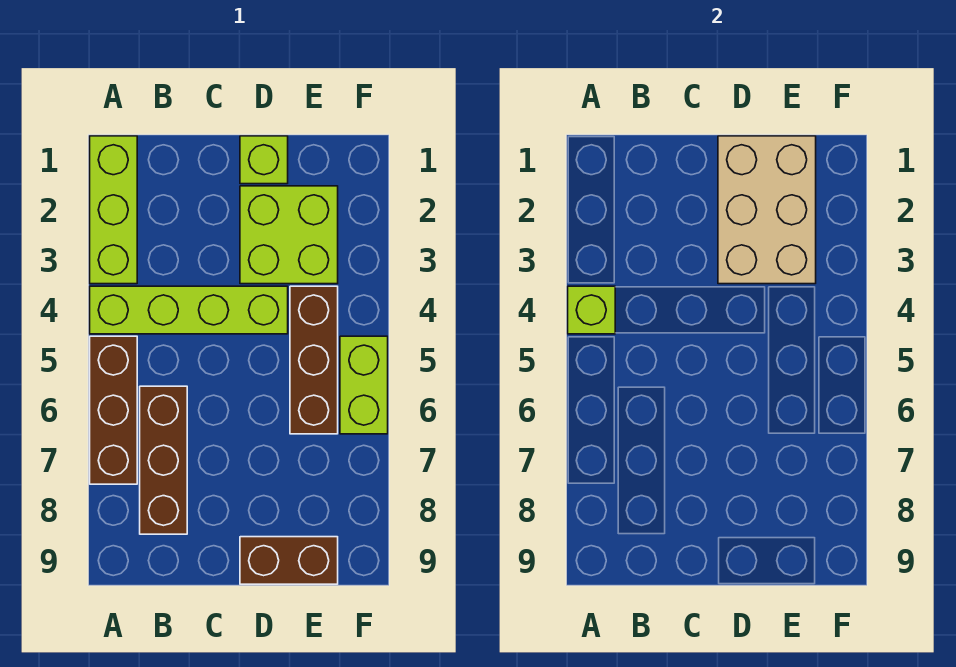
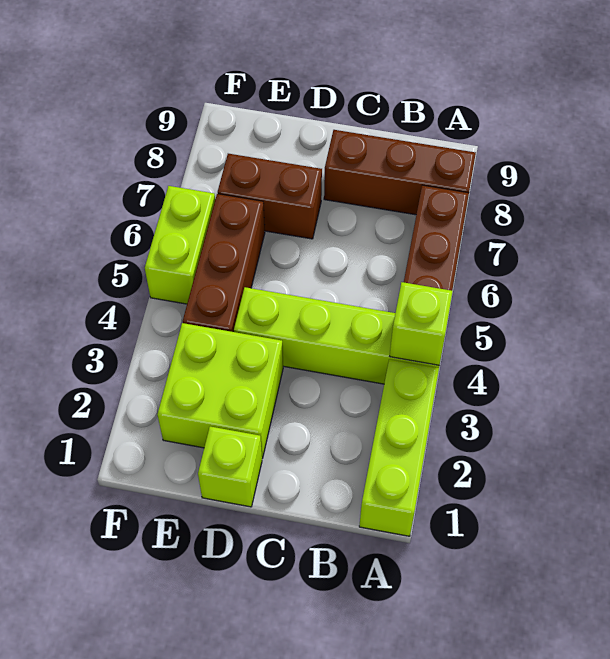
brown brick B6:B8 level 1 -> brown brick A8:C8 level 1
tan brick D1:E3 level 2 -> none
brown brick D9:E9 level 1 -> brown brick D7:E7 level 1

